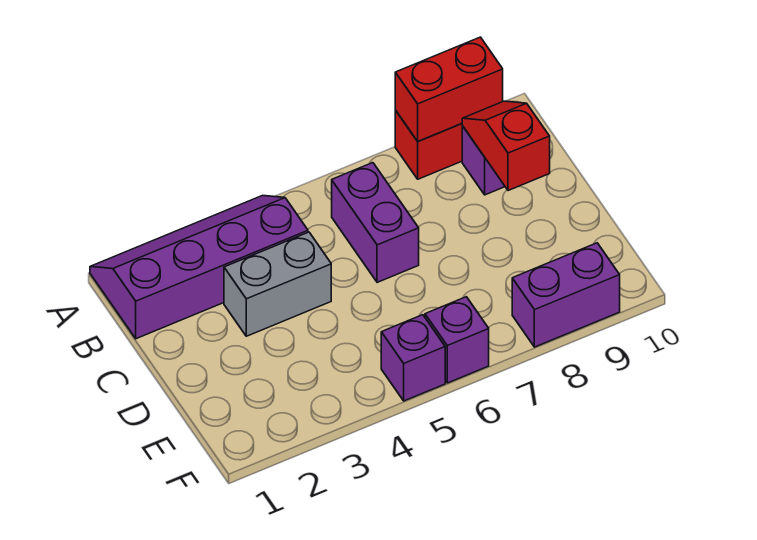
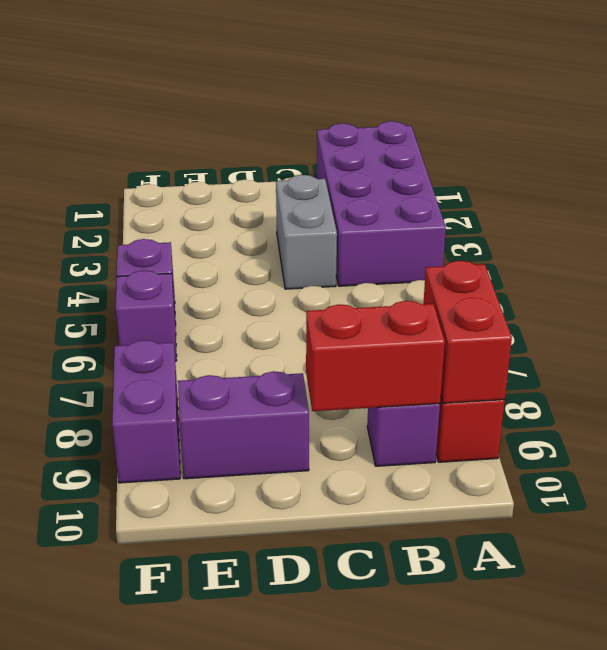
purple slope A1:B4 level 1 top B -> purple brick A1:B4 level 1
purple brick B6:C6 level 1 -> purple brick D9:E9 level 1
red slope B9:C9 level 2 top C -> red brick B9:C9 level 2

